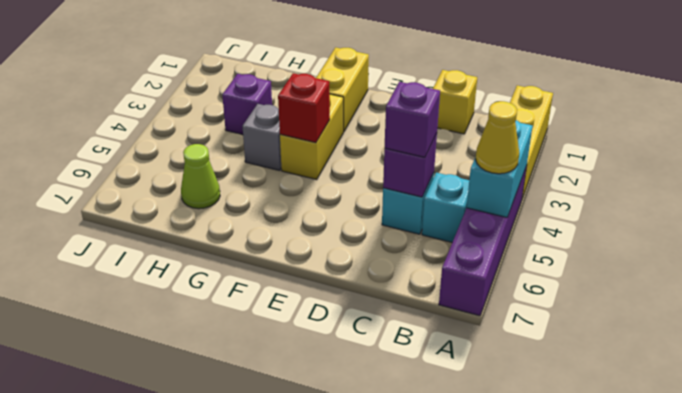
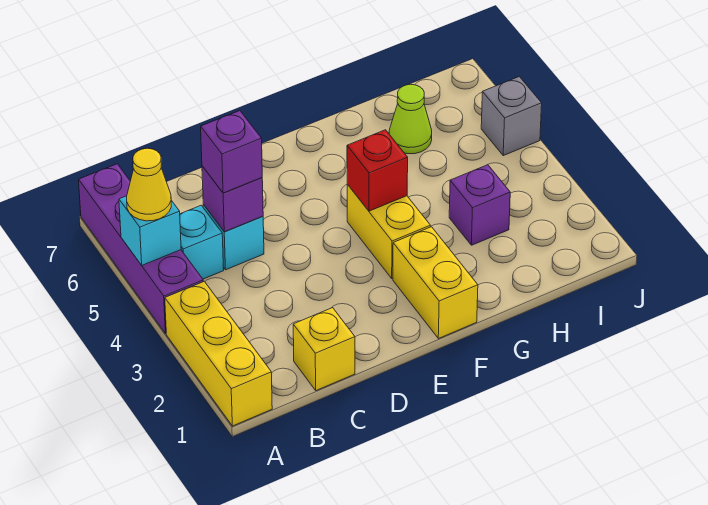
cyan brick A4:A5 level 2 -> cyan brick A5 level 2
grey brick G4 level 1 -> grey brick J5 level 1

